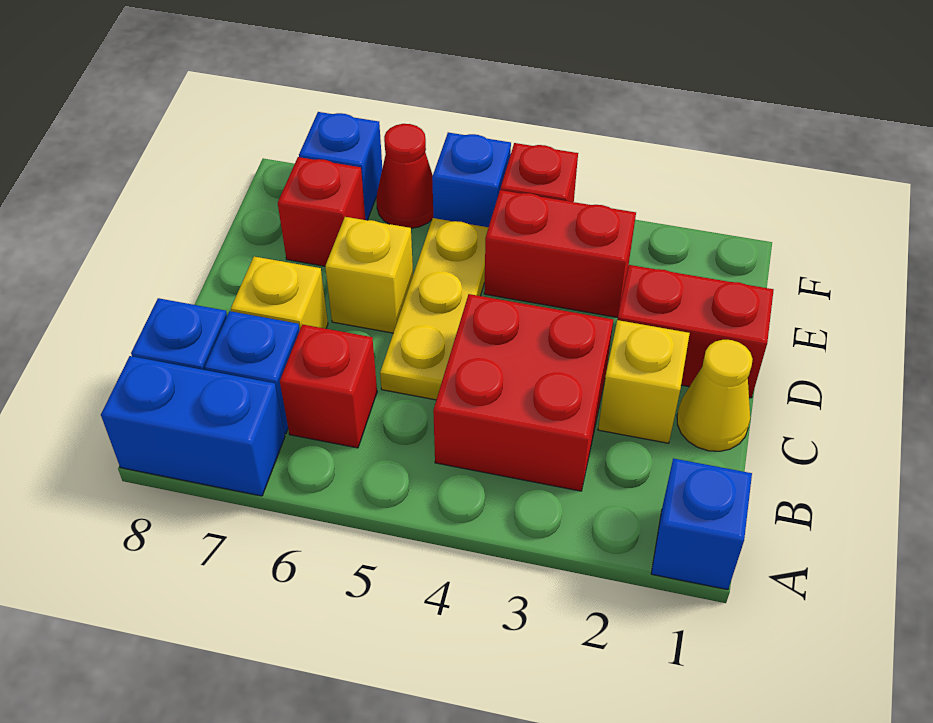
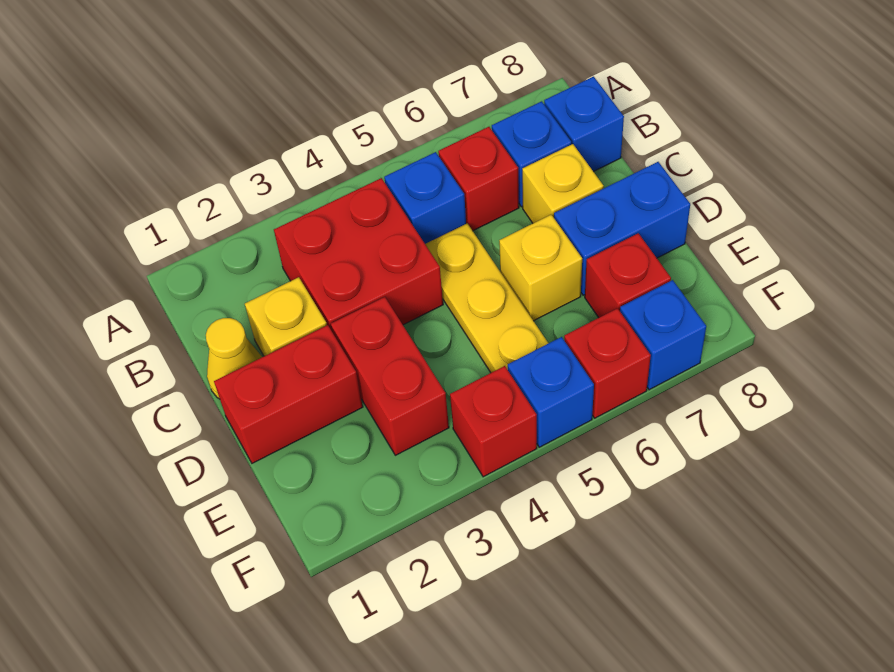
blue brick A1 level 1 -> blue brick B5 level 1
blue brick A7:A8 level 1 -> blue brick D7:D8 level 1
red brick E3:E4 level 1 -> red brick D3:E3 level 1
red cone F6 level 1 -> red brick F6 level 1

